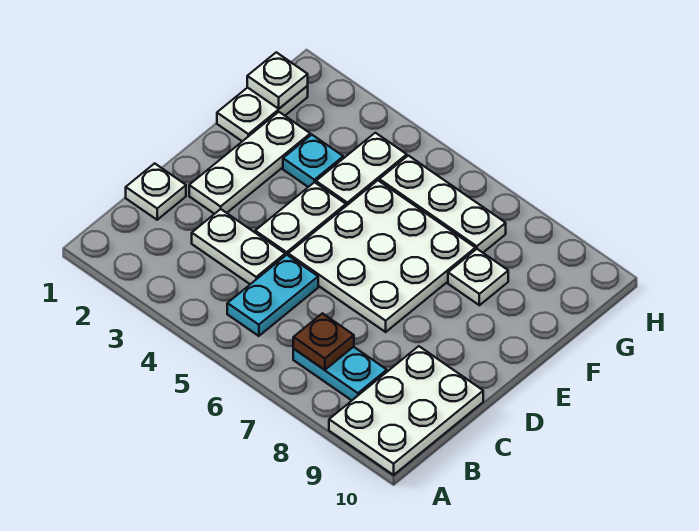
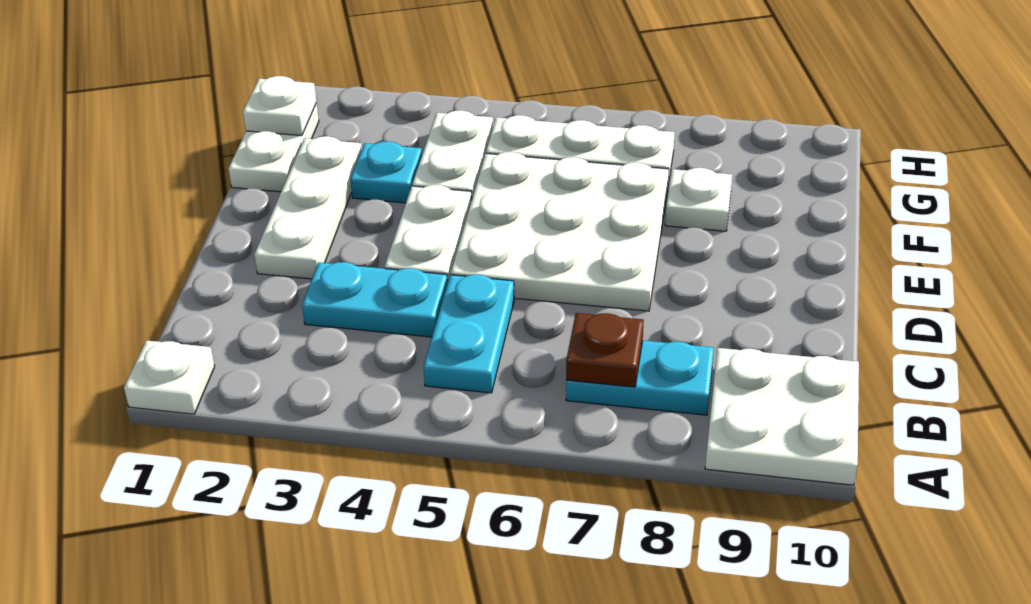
white plate A9:C10 level 1 -> white plate A9:B10 level 1
white plate C1 level 1 -> white plate A1 level 1
white plate C3:C4 level 1 -> cyan plate C3:C4 level 1

